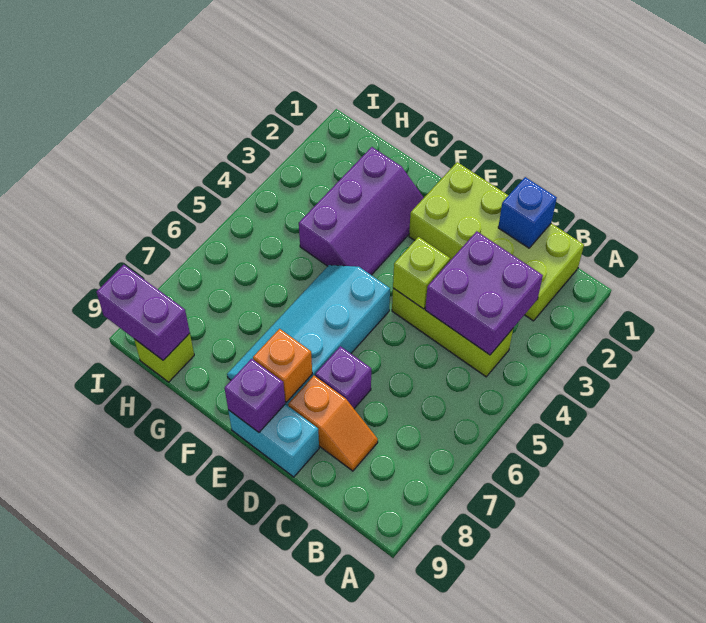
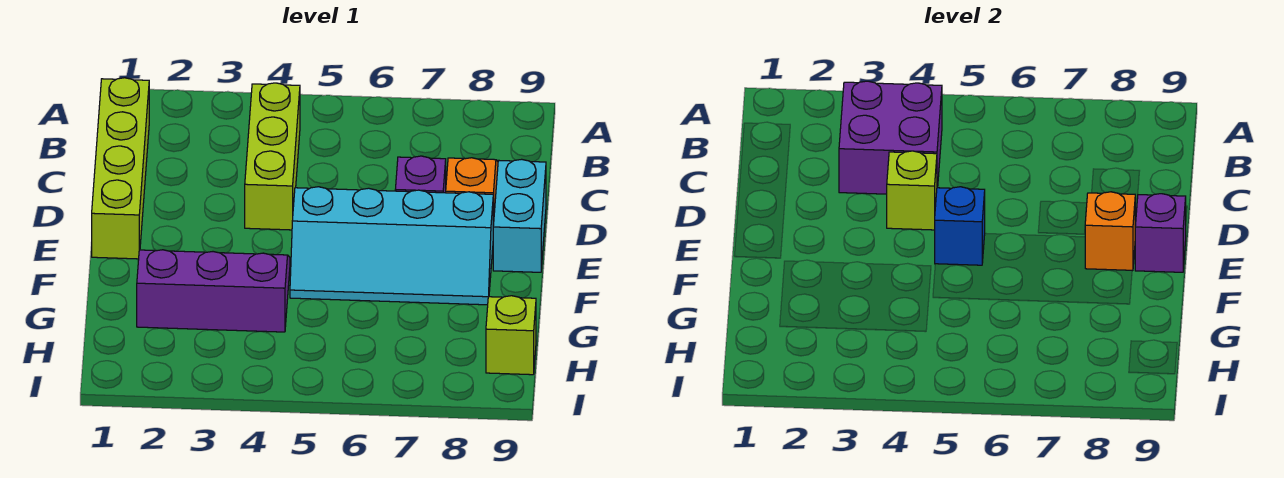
lime brick B1:E2 level 1 -> lime brick B1:E1 level 1
blue brick C1 level 2 -> blue brick E5 level 2
purple brick H9:I9 level 2 -> none

